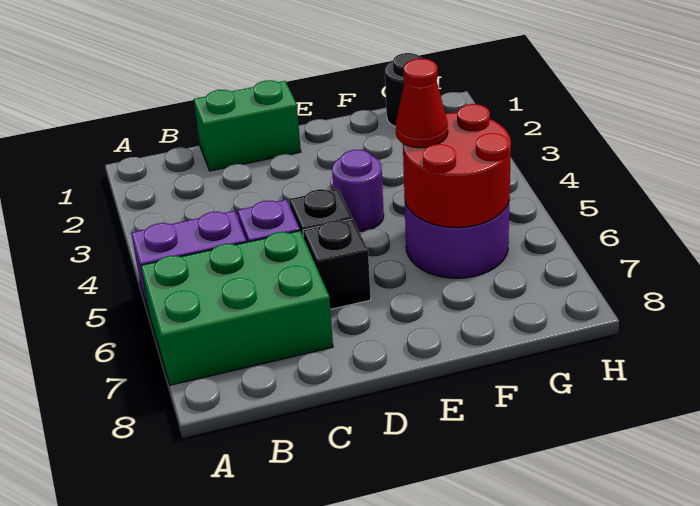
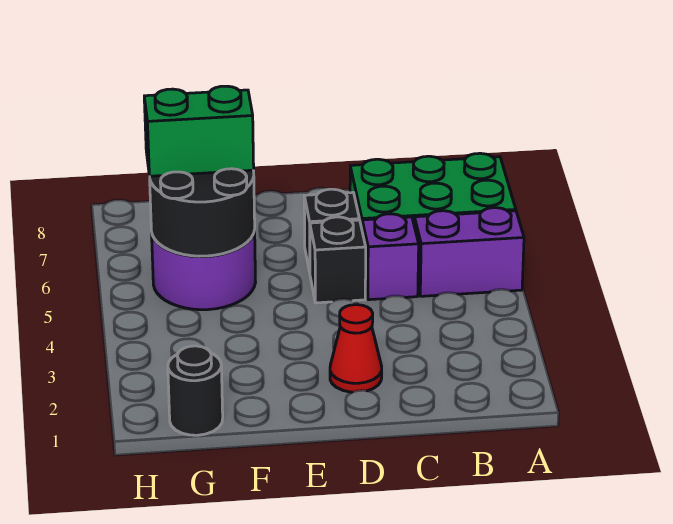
green brick C1:D1 level 1 -> green brick F6:G6 level 3
purple round brick E4 level 1 -> none
red round brick F5:G6 level 2 -> black round brick F5:G6 level 2
red cone F5 level 3 -> red cone D2 level 1

